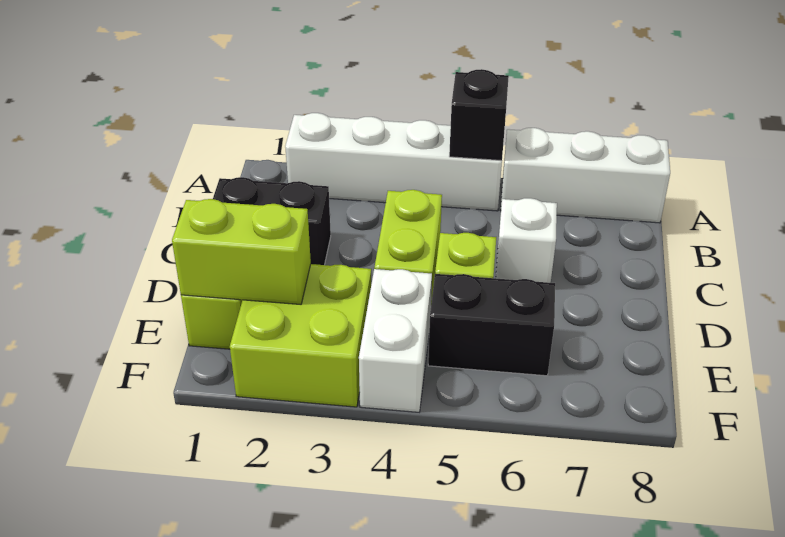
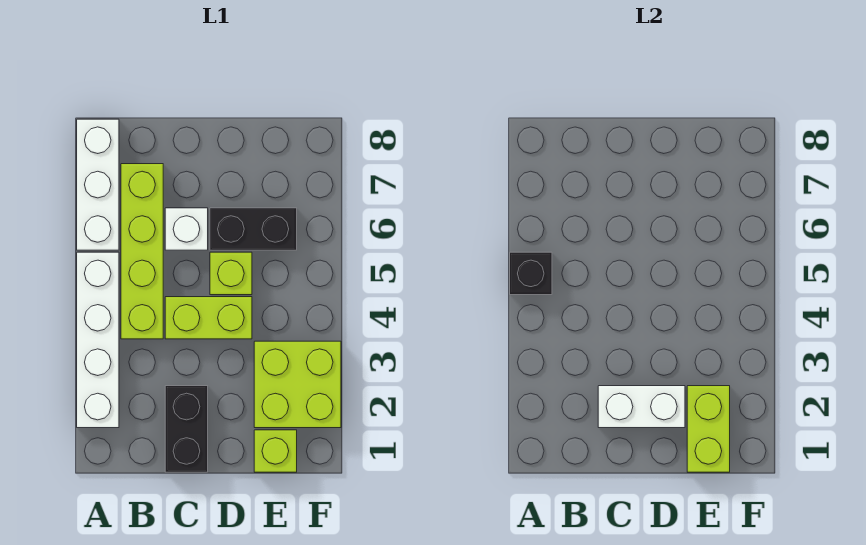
none -> lime brick B4:B7 level 1
white brick E4:F4 level 1 -> white brick C2:D2 level 2
black brick E5:E6 level 1 -> black brick D6:E6 level 1

